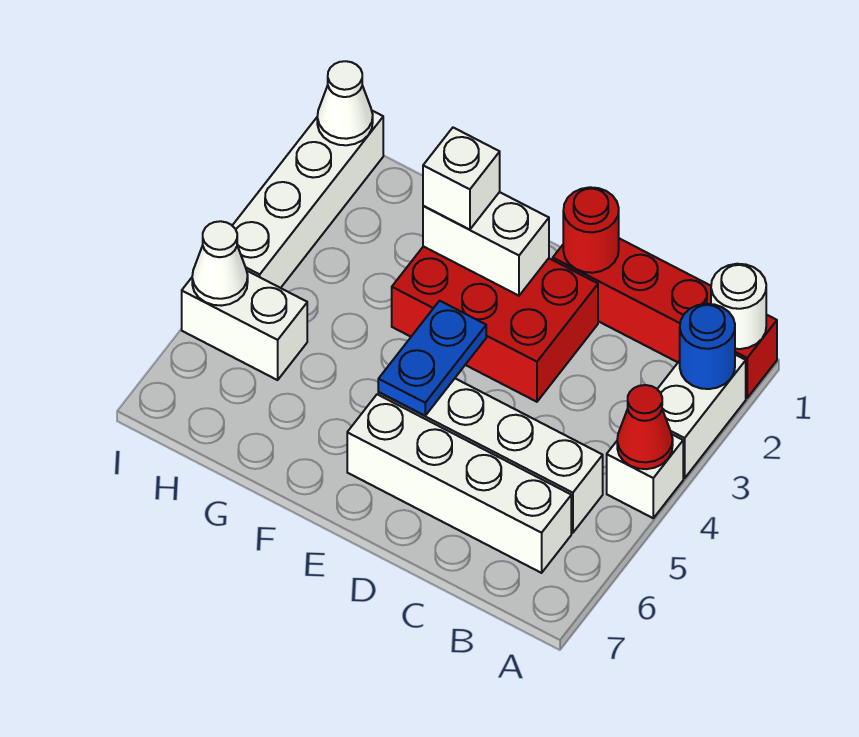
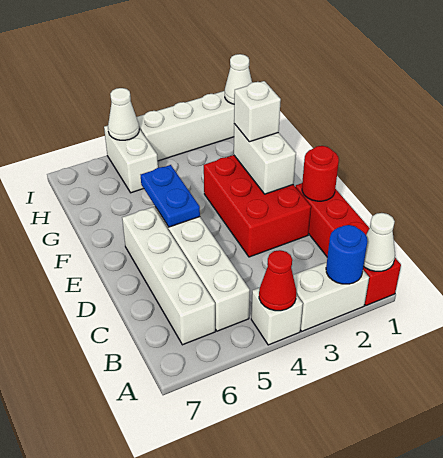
white round brick A1 level 2 -> white cone A1 level 2
blue plate E4:E5 level 2 -> blue plate E5:F5 level 2

